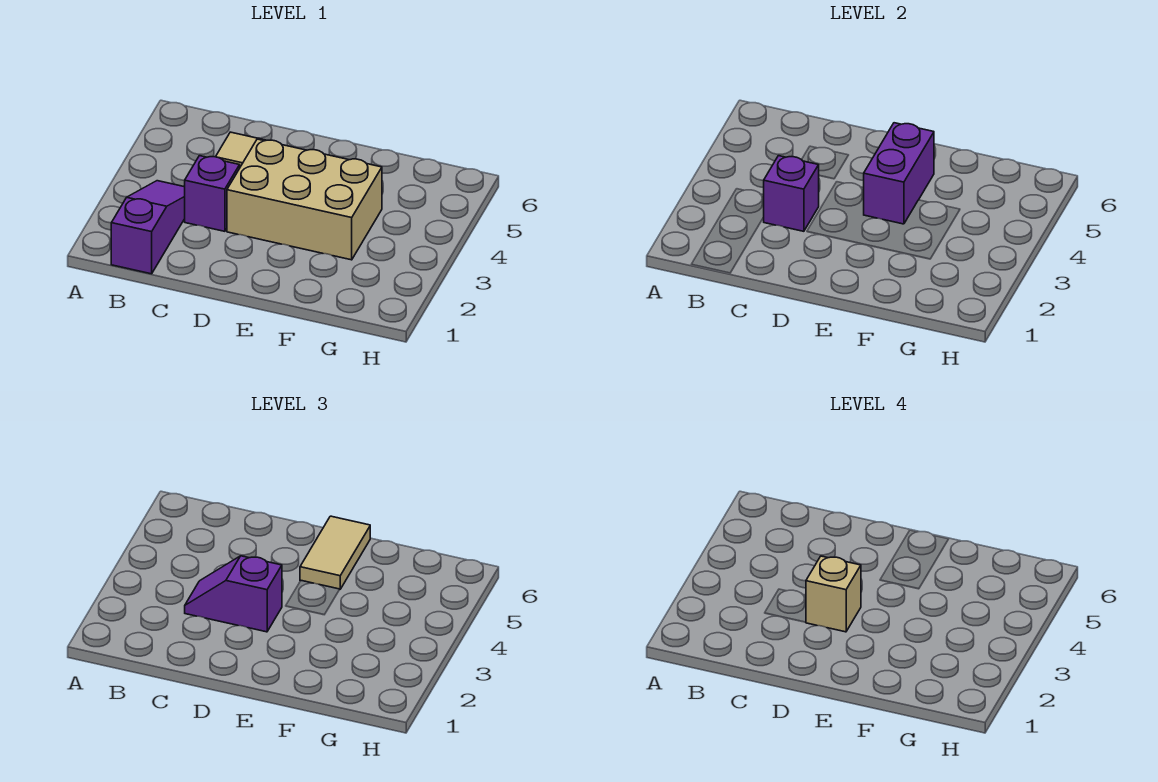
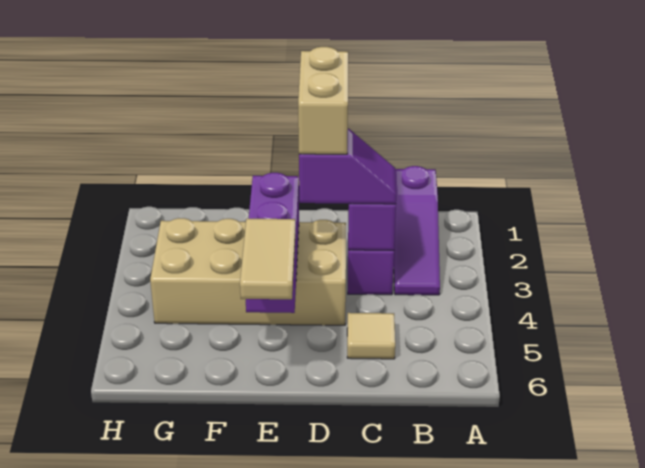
tan brick D3:F4 level 1 -> tan brick D3:G4 level 1
tan brick D3 level 4 -> tan brick D2:D3 level 4
purple brick E4:E5 level 2 -> purple brick E3:E5 level 2

